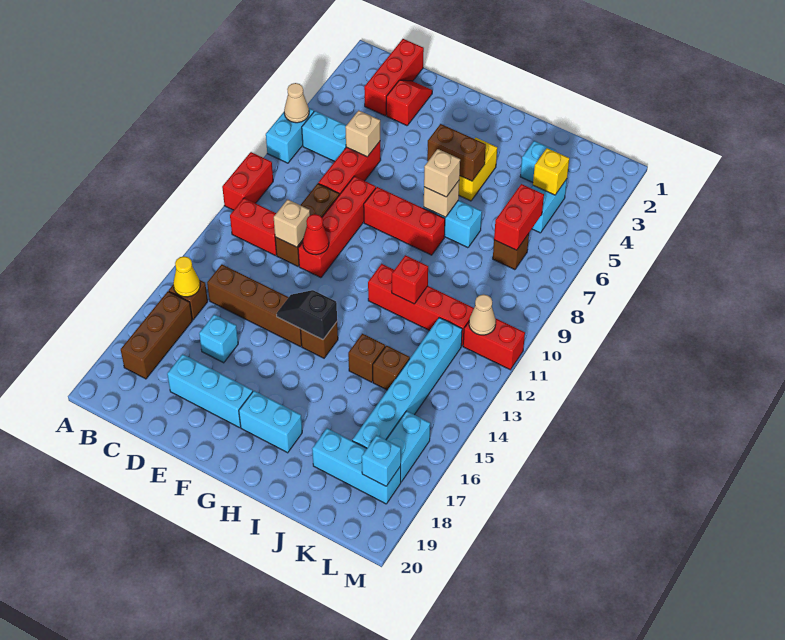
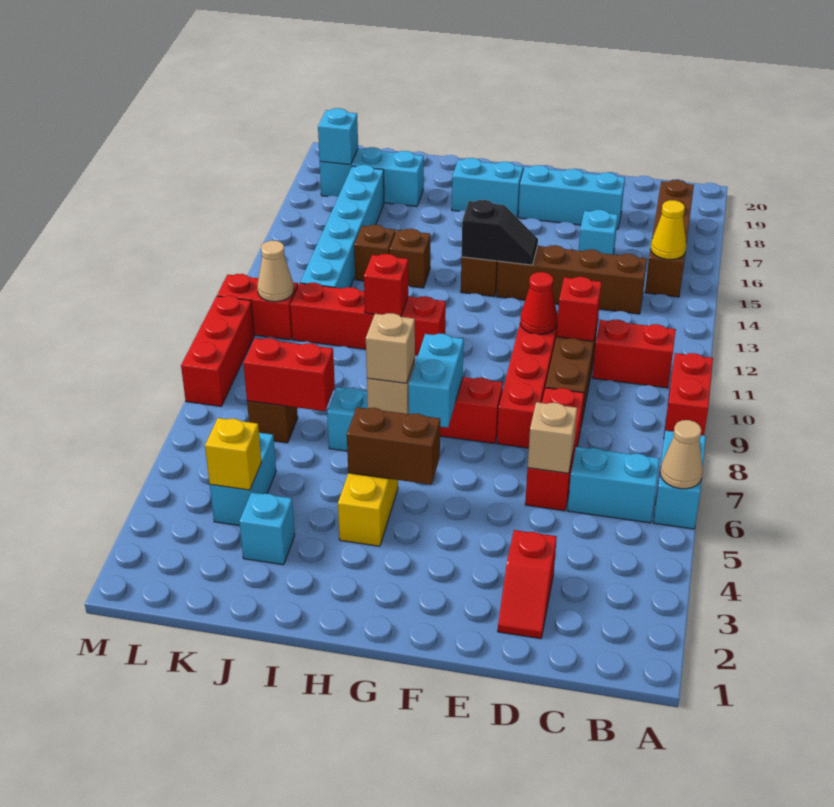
red brick C1:C3 level 1 -> red brick M8:M10 level 1
tan brick D11 level 2 -> red brick D11 level 2
red brick K6:K7 level 2 -> red brick J7:K7 level 2
cyan brick L16:L17 level 1 -> cyan brick G7:G8 level 2

